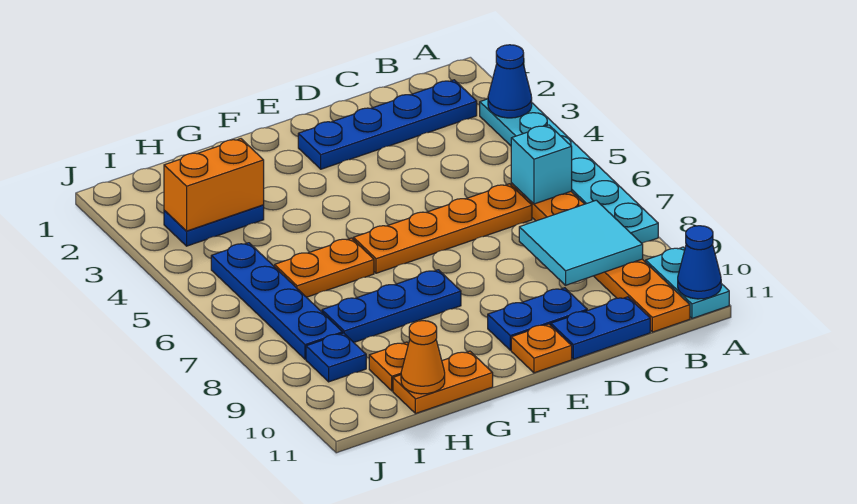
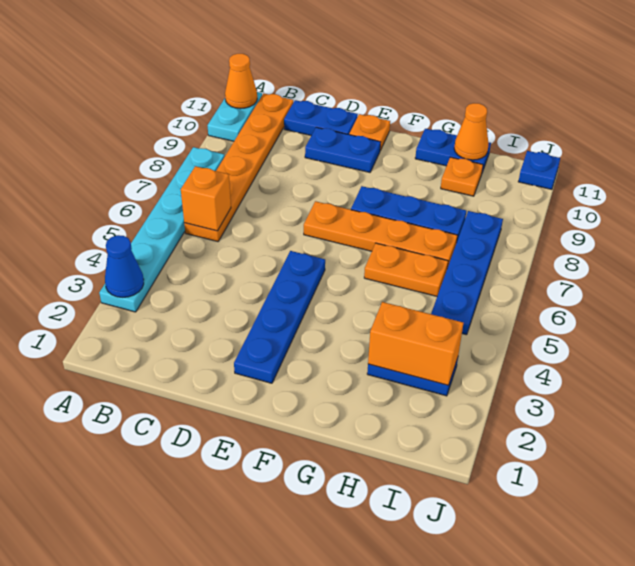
blue cone A11 level 2 -> orange cone A11 level 2
blue plate B2:E2 level 1 -> blue plate E2:E5 level 1
cyan brick B6 level 2 -> orange brick B6 level 2
cyan tile B8:C9 level 2 -> none
orange plate C6:F6 level 1 -> orange plate E7:H7 level 1
orange plate G11:H11 level 1 -> blue plate G11:H11 level 1
blue plate I9 level 1 -> blue plate J11 level 1

